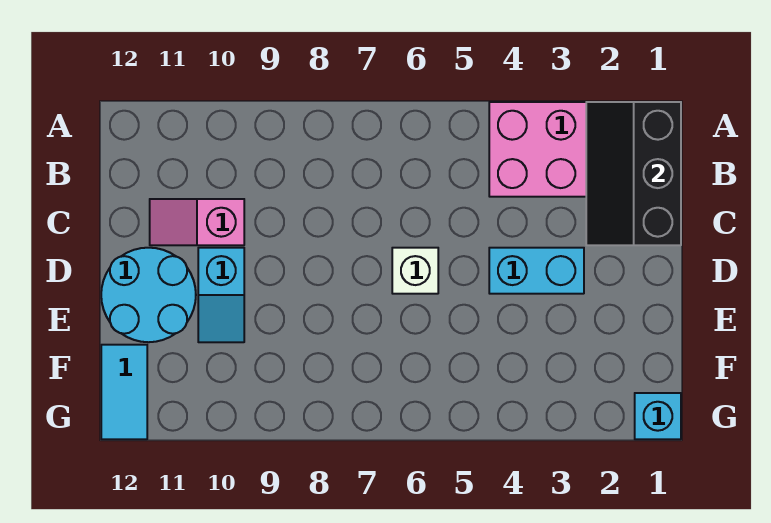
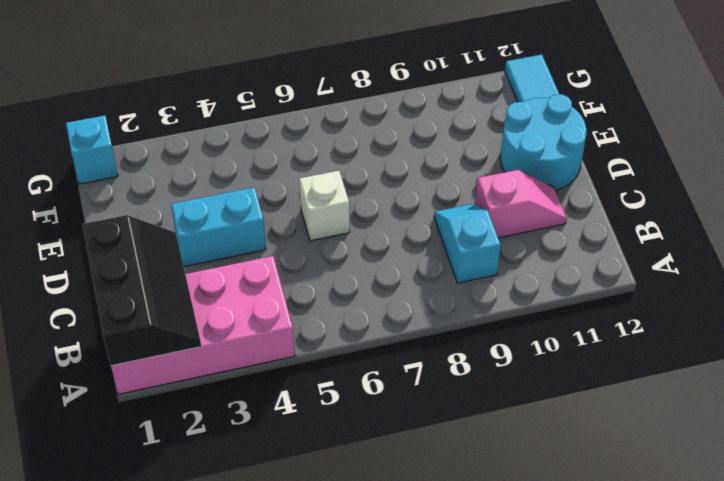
cyan slope D10:E10 level 1 top D -> cyan slope B9:C9 level 1 top B

